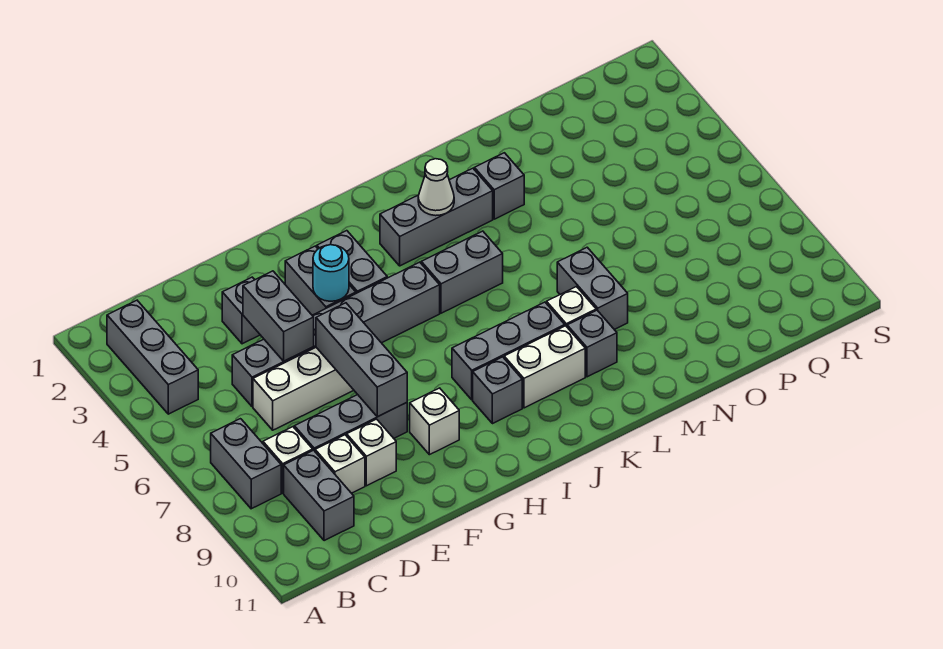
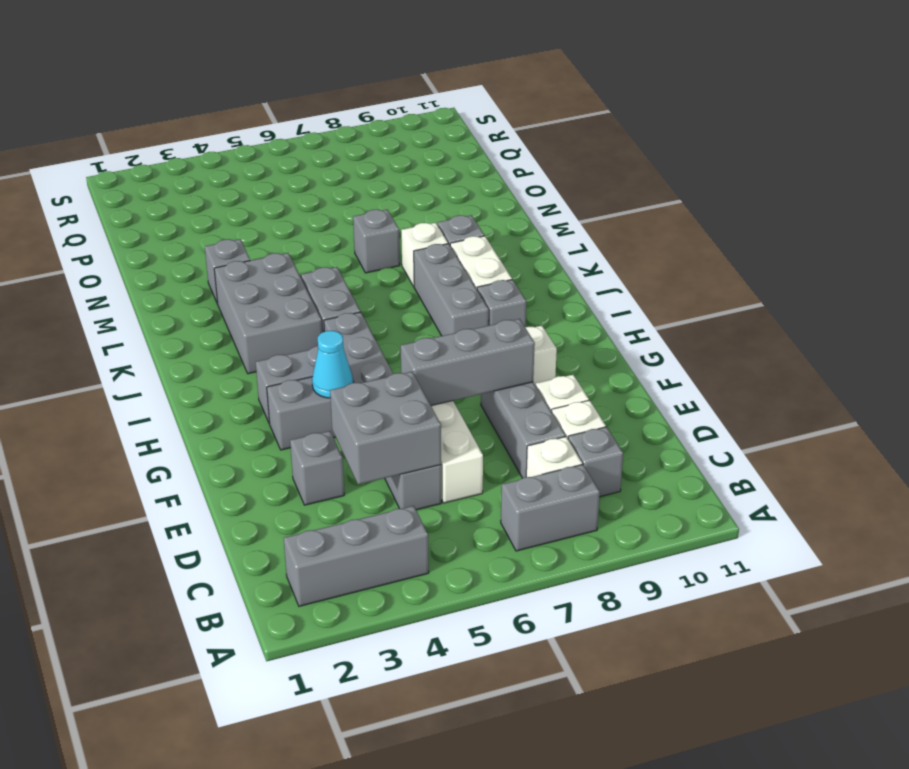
grey brick C9:C10 level 1 -> grey brick C9 level 1
grey brick E4:E5 level 2 -> grey brick D4:E5 level 2
cyan round brick G4 level 2 -> cyan cone G4 level 2
grey brick J3:L3 level 1 -> grey brick J3:L4 level 1
white cone K3 level 2 -> none
grey brick M7:M8 level 1 -> grey brick M7 level 1

